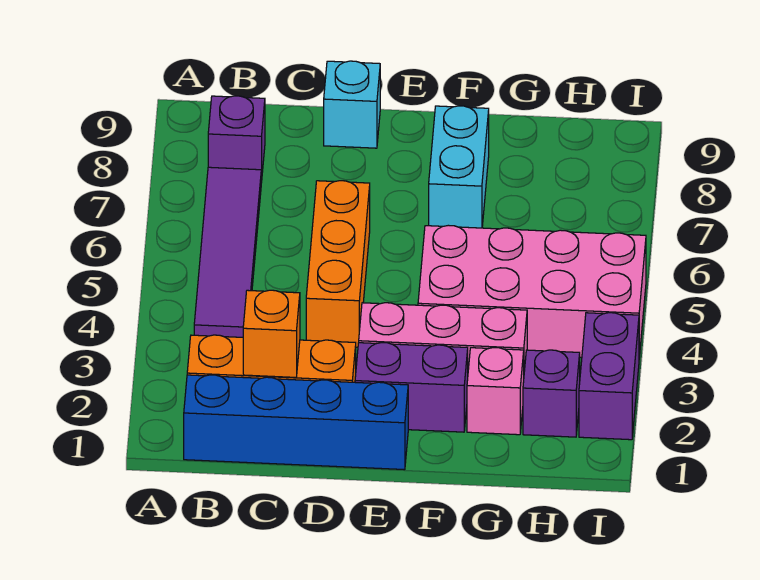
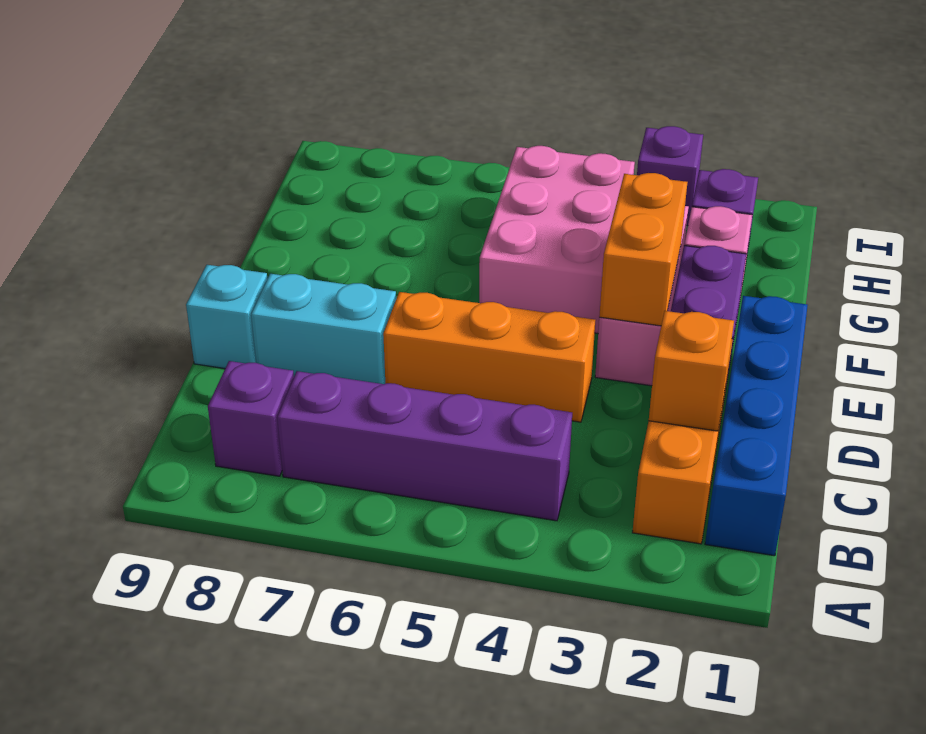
purple tile B4:B7 level 1 -> purple brick B4:B7 level 1
none -> orange brick E3:F3 level 2
pink brick F4:I5 level 1 -> pink brick F4:H5 level 1
cyan brick F7:F8 level 1 -> cyan brick D7:D8 level 1
purple brick I2:I3 level 1 -> purple brick I3 level 1

